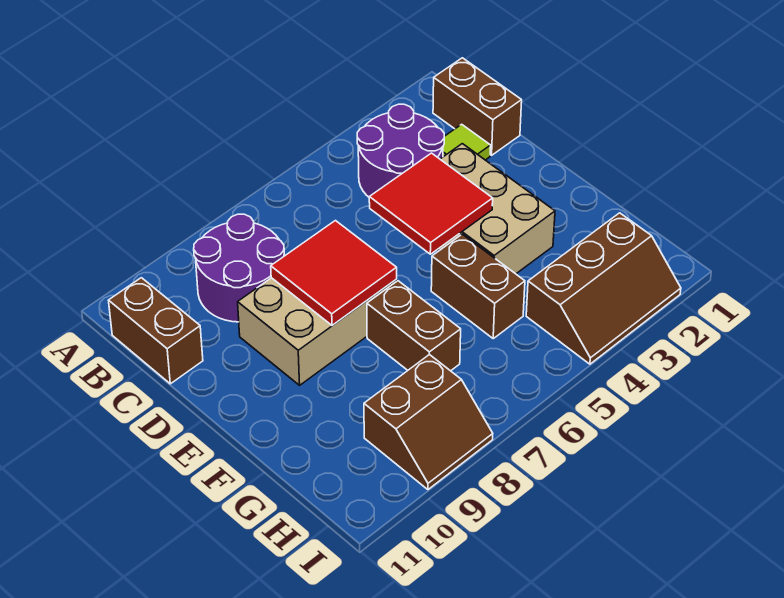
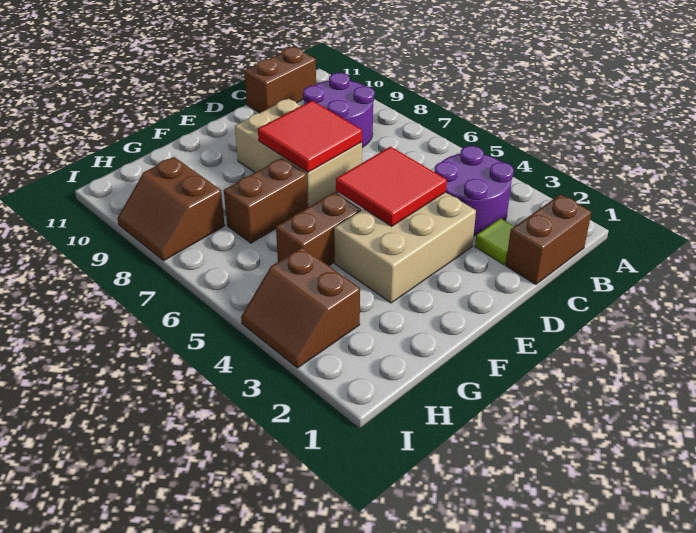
brown slope H2:I4 level 1 top H -> brown slope H3:I4 level 1 top H

